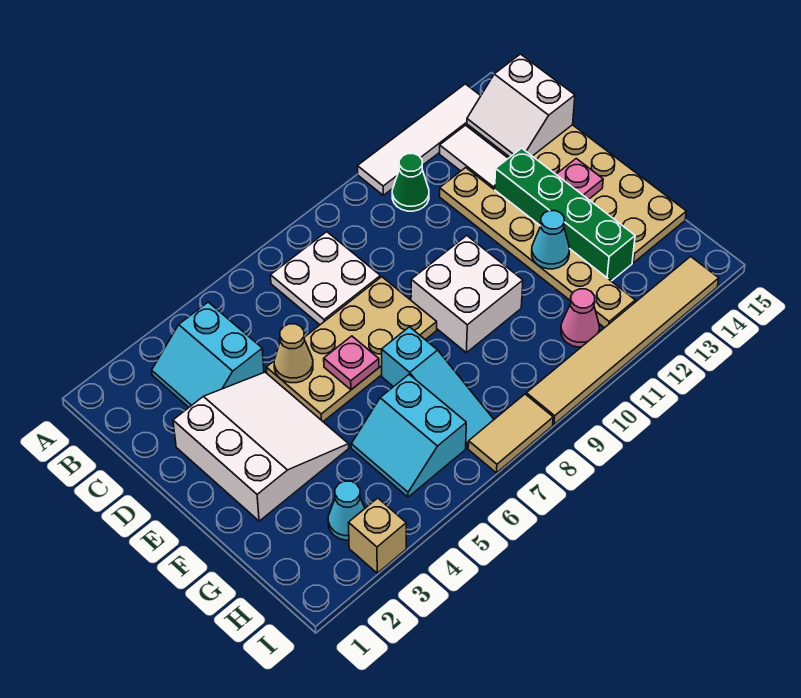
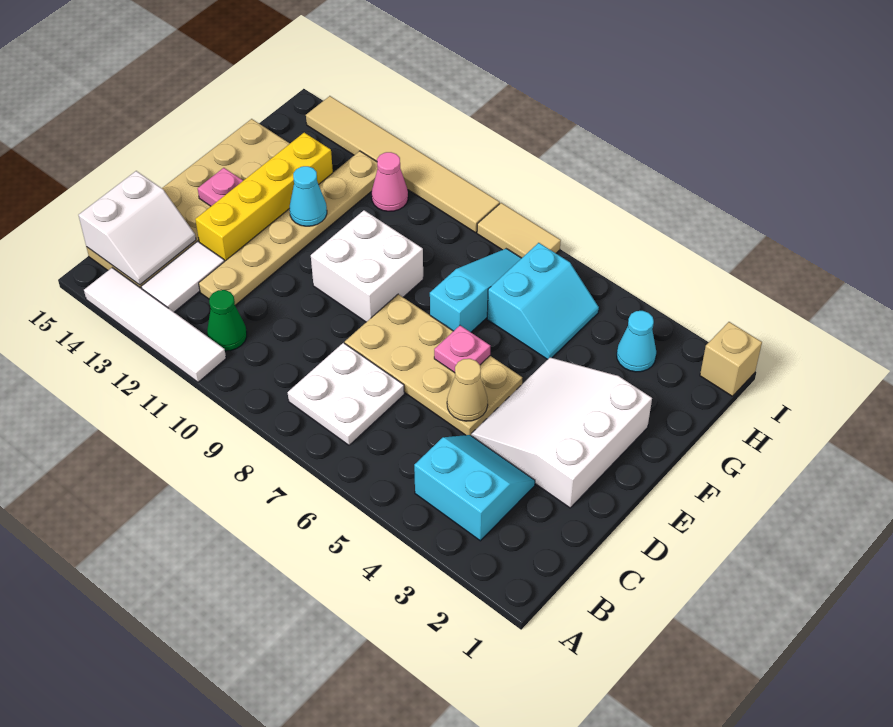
cyan slope B3:C4 level 1 top 4 -> cyan slope B3:C4 level 1 top B
green brick D13:G13 level 1 -> yellow brick D13:G13 level 1
tan brick I3 level 1 -> tan brick I1 level 1

